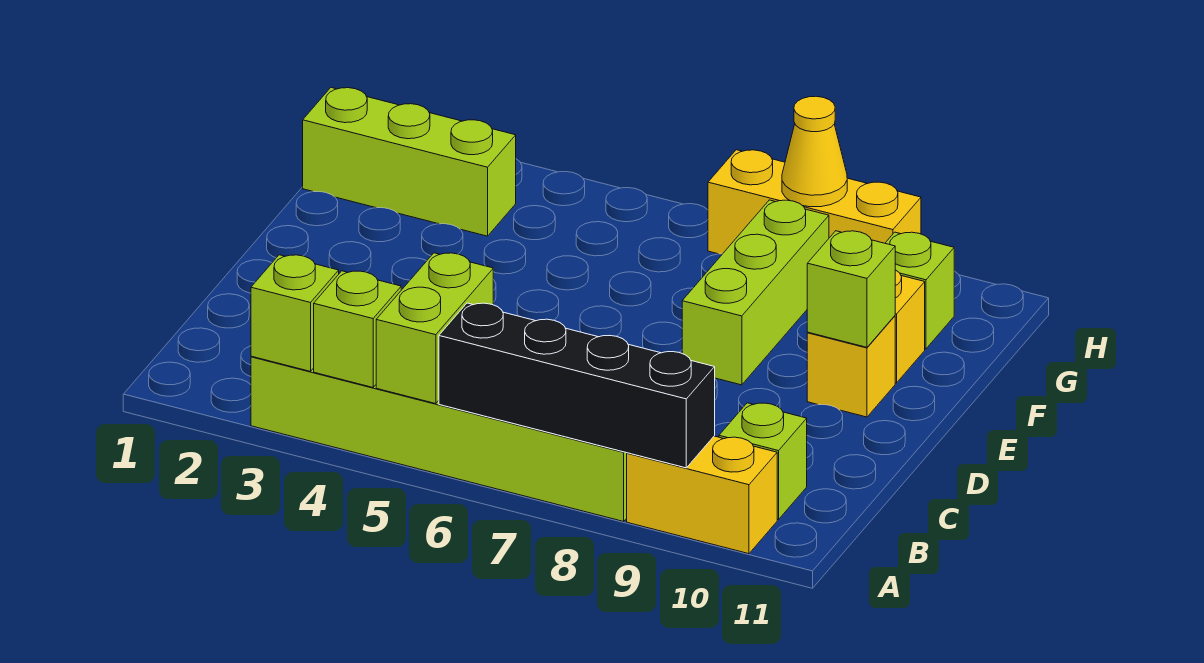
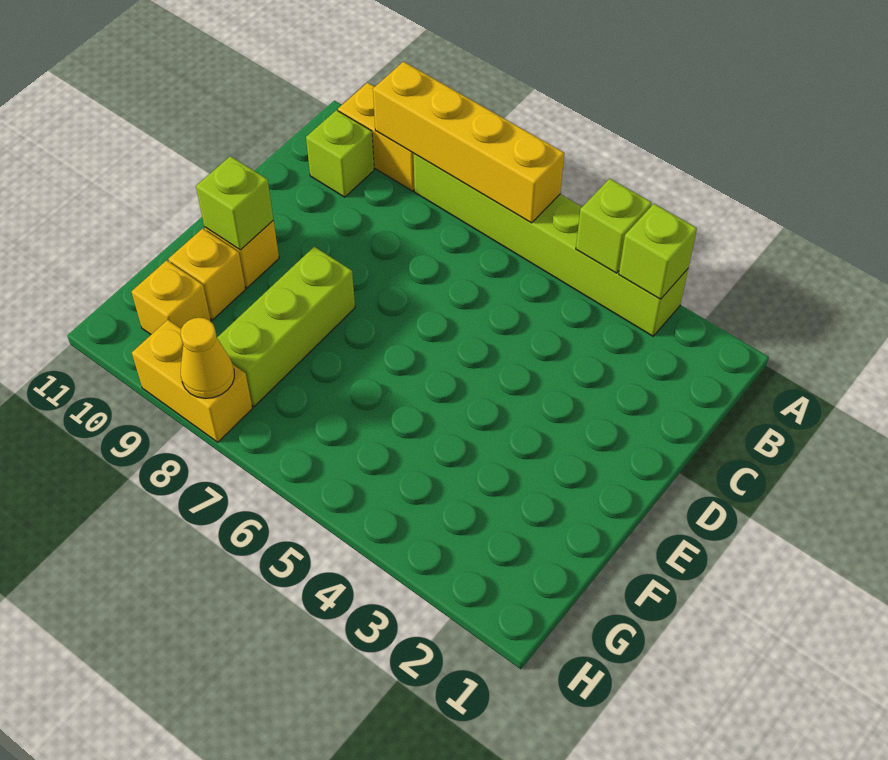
lime brick A5:B5 level 2 -> none
black brick A6:A9 level 2 -> yellow brick A6:A9 level 2
lime brick G1:G3 level 1 -> none
lime brick G10 level 1 -> yellow brick G10 level 1
yellow brick H7:H9 level 1 -> yellow brick H8:H9 level 1

